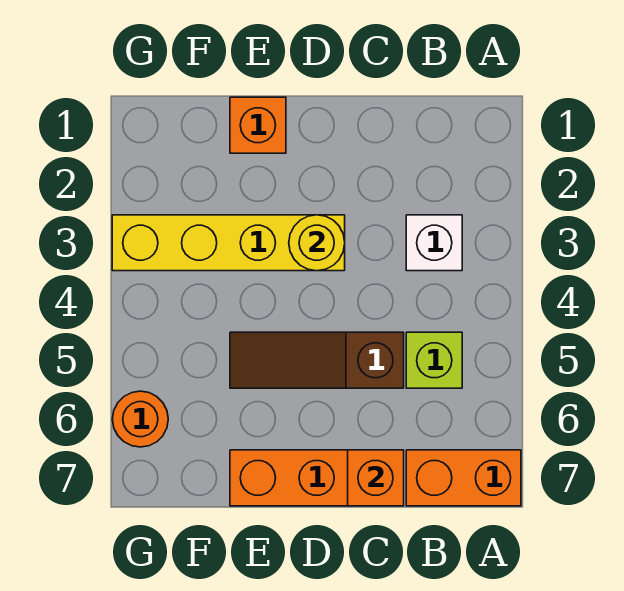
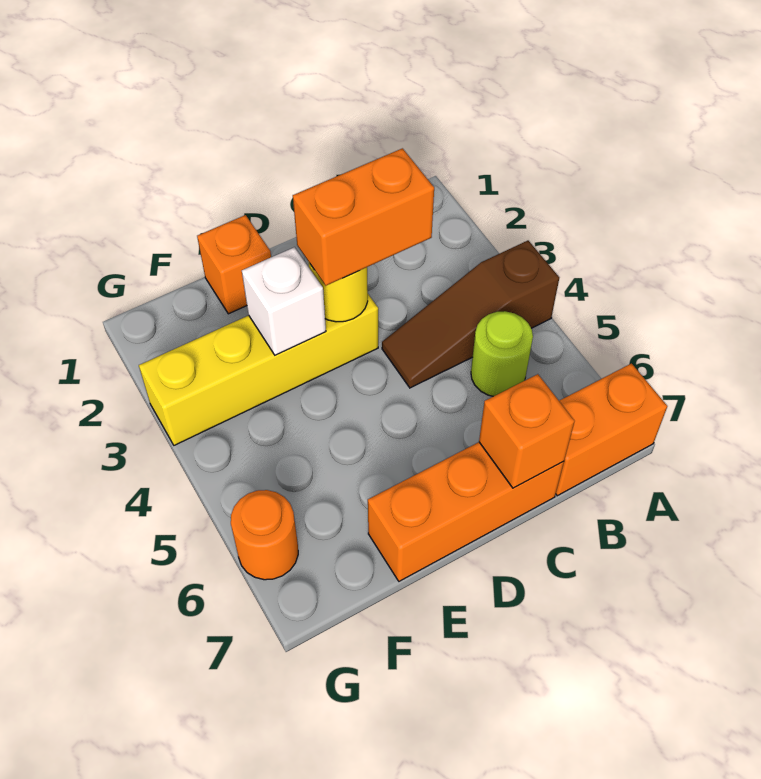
white brick B3 level 1 -> white brick E3 level 2
lime brick B5 level 1 -> lime round brick B5 level 1
none -> orange brick C3:D3 level 3
brown slope C5:E5 level 1 top C -> brown slope A4:C4 level 1 top A

